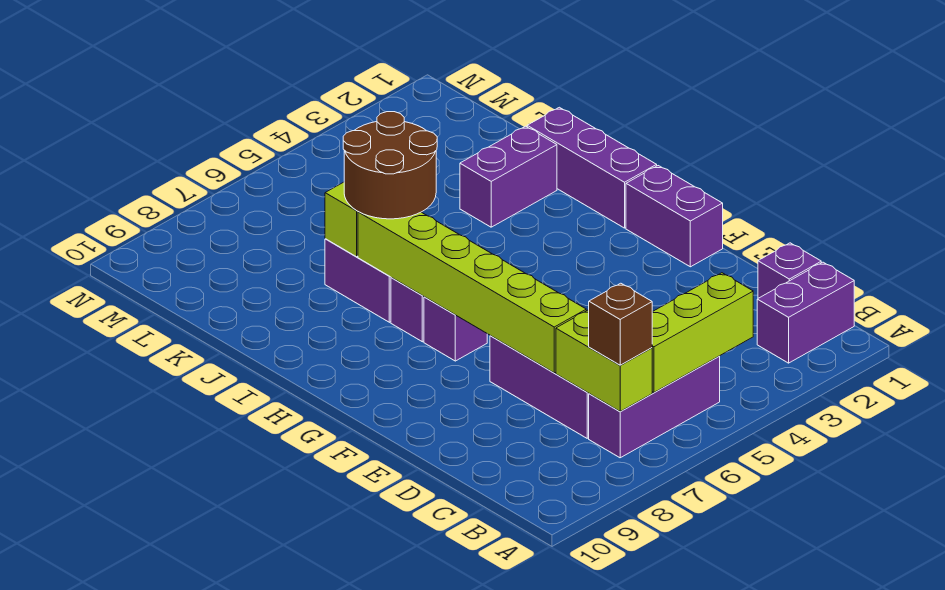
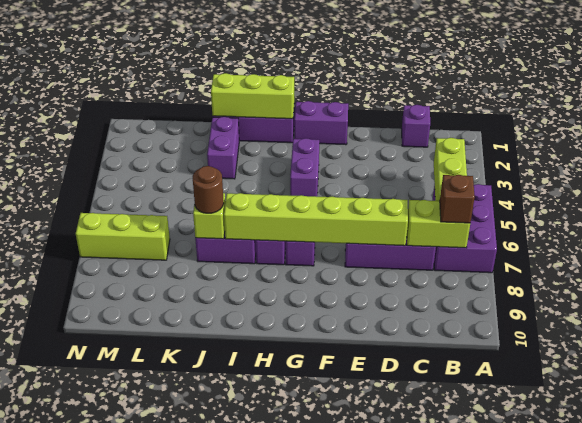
purple brick B1:B2 level 1 -> purple brick G3:G4 level 1
purple brick B5:B7 level 1 -> purple brick A5:B7 level 1
none -> lime brick H1:J1 level 2
brown round brick I6:J7 level 3 -> brown round brick J7 level 3
none -> lime brick L7:N7 level 1

